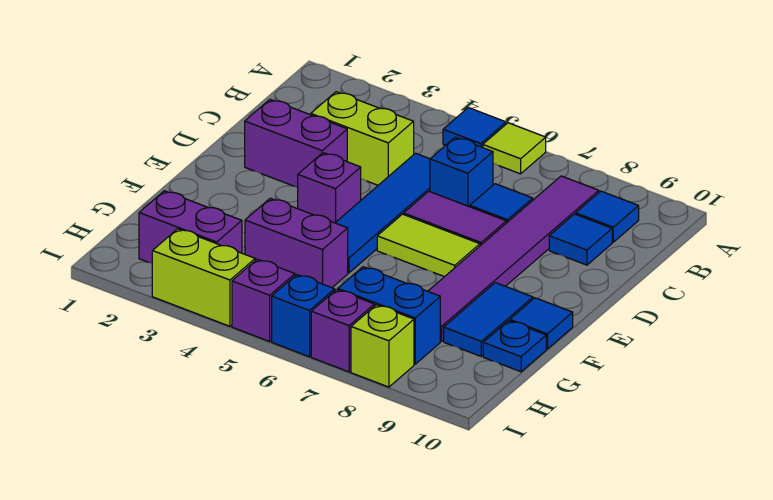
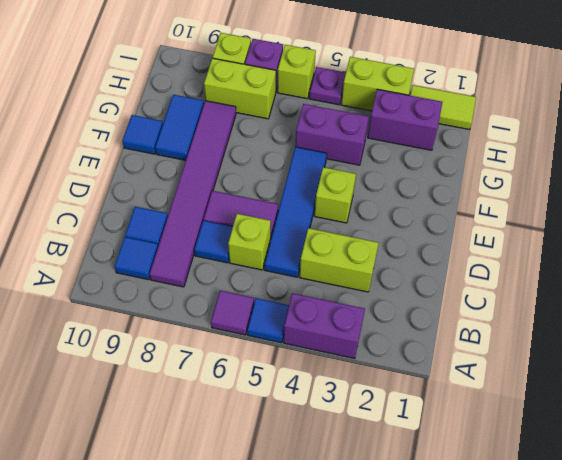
lime tile A6 level 1 -> purple tile A6 level 1
blue brick C6 level 1 -> lime brick C6 level 1
purple brick D2:D3 level 1 -> purple brick A3:A4 level 1
purple brick E4 level 1 -> lime brick E4 level 1
lime tile E6:E7 level 1 -> lime tile I1:I2 level 1
blue plate G10 level 1 -> none
blue brick H7:H8 level 1 -> lime brick H7:H8 level 1
purple brick I5 level 1 -> purple plate I5 level 1
blue brick I6 level 1 -> lime brick I6 level 1

